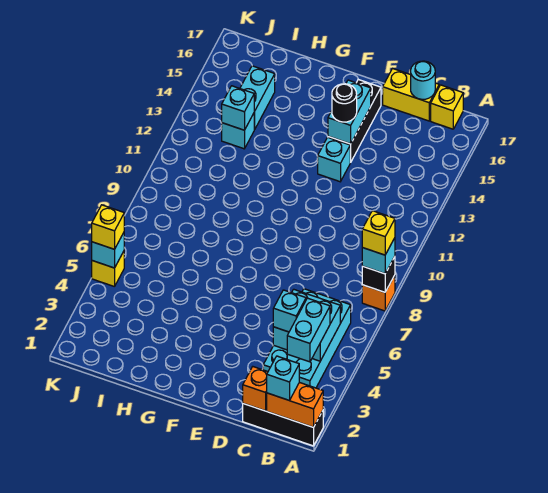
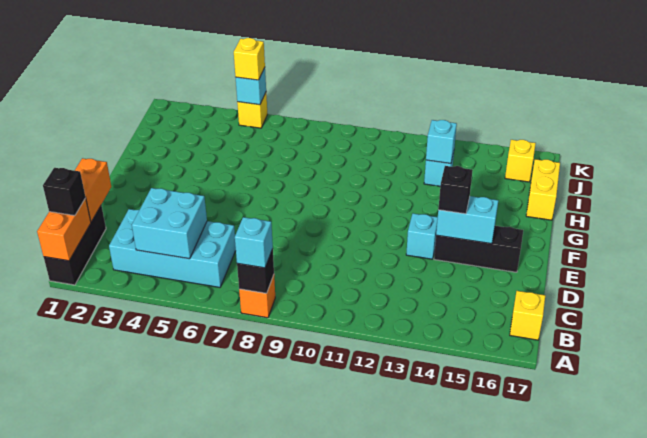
yellow brick A8 level 4 -> yellow brick J16 level 1
cyan brick B1 level 3 -> black brick B1 level 3
cyan brick B3:B4 level 3 -> none
orange brick C1 level 2 -> orange brick C1:D1 level 2
cyan brick C4 level 3 -> none
yellow brick C17:D17 level 1 -> yellow brick H17:I17 level 1
cyan round brick C17 level 2 -> none
black round brick E14 level 3 -> black brick E14 level 3
cyan brick I14:I15 level 1 -> none

